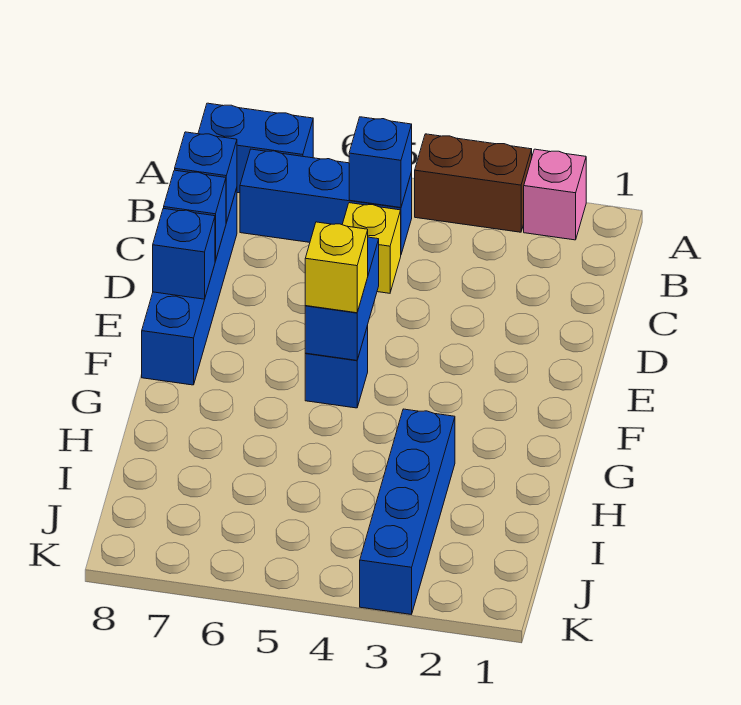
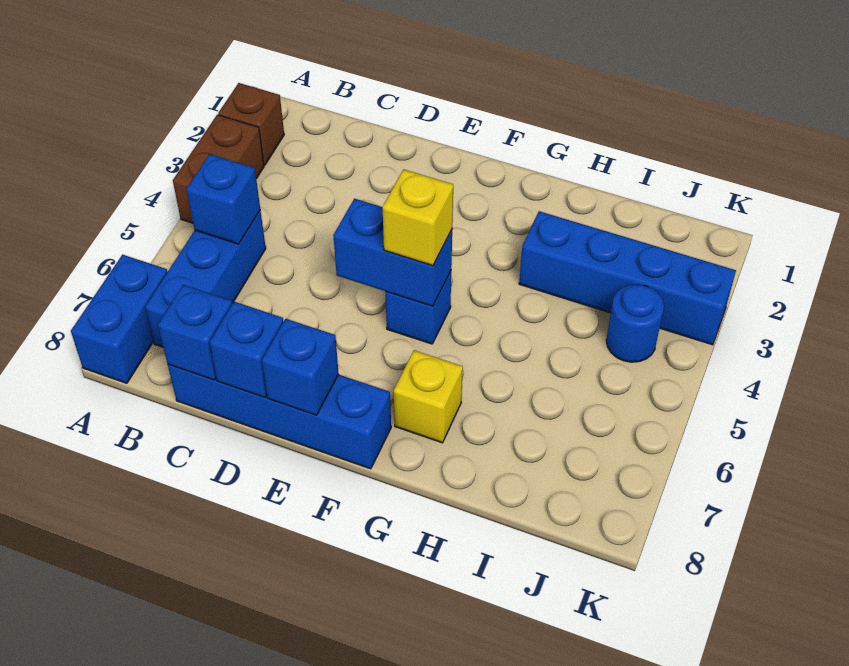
pink brick A2 level 1 -> brown brick A2 level 1
yellow brick C5 level 1 -> yellow brick G7 level 1
none -> blue round brick J4 level 1

